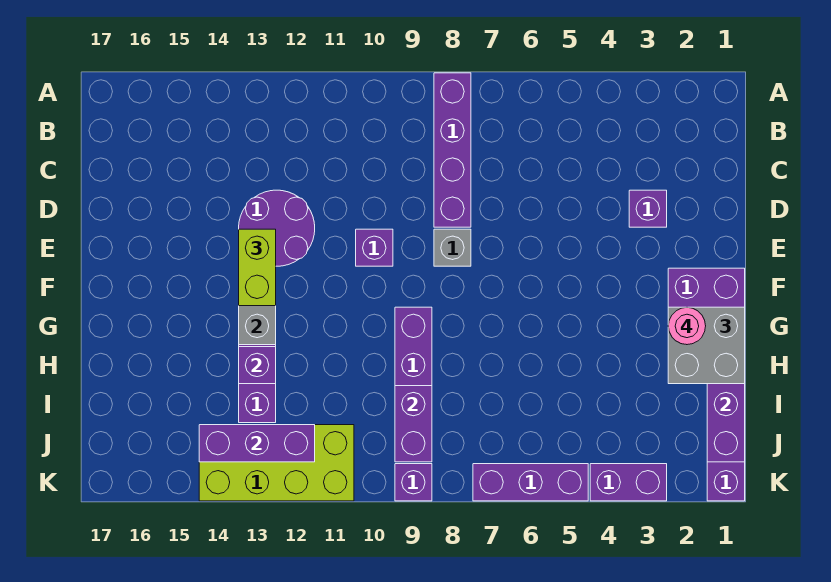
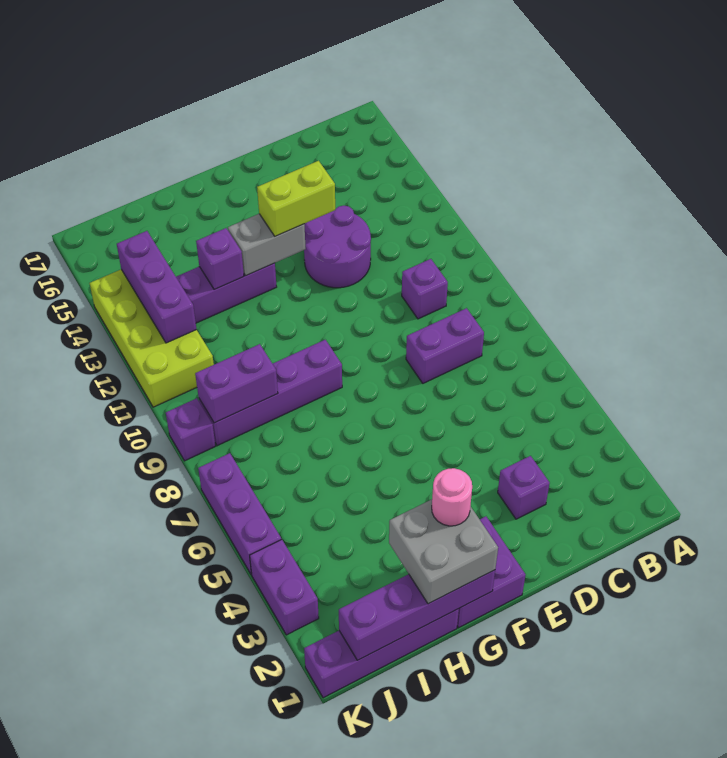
purple brick A8:D8 level 1 -> purple brick C8:D8 level 1
grey brick E8 level 1 -> none
purple brick E10 level 1 -> purple brick C10 level 1

